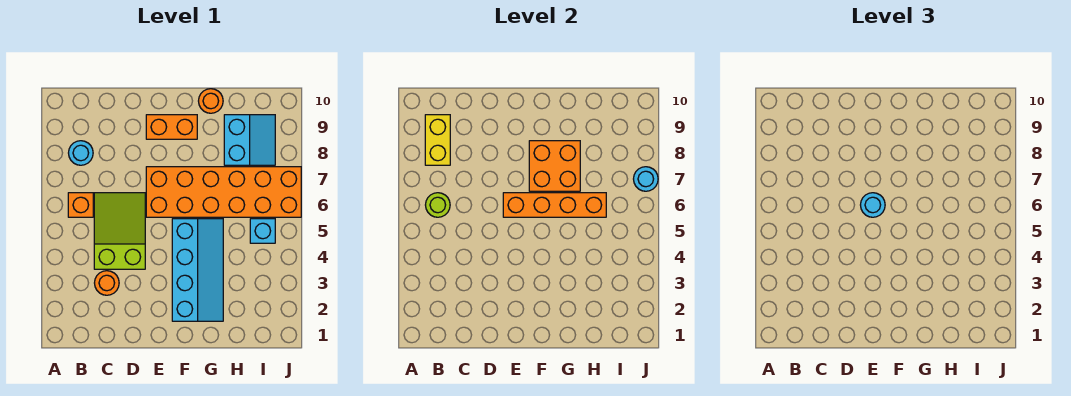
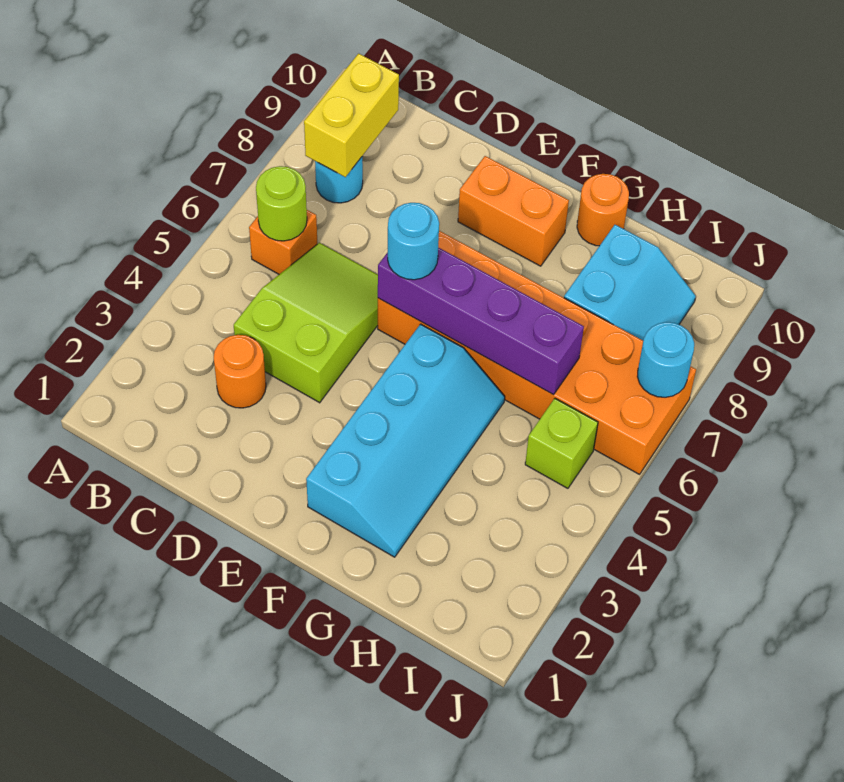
orange brick E6:H6 level 2 -> purple brick E6:H6 level 2
orange brick F7:G8 level 2 -> none
cyan brick I5 level 1 -> lime brick I5 level 1

